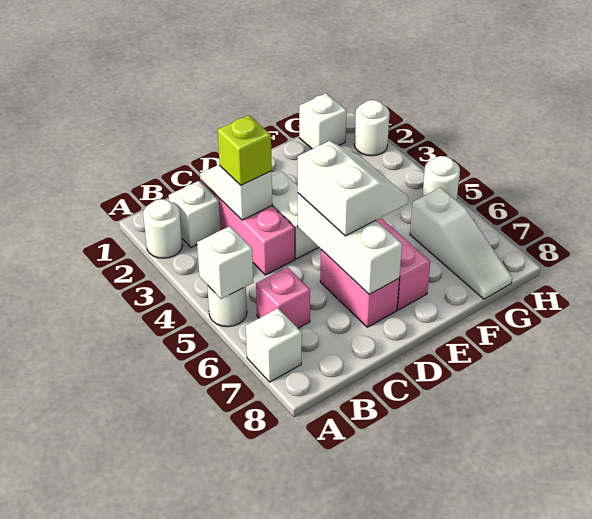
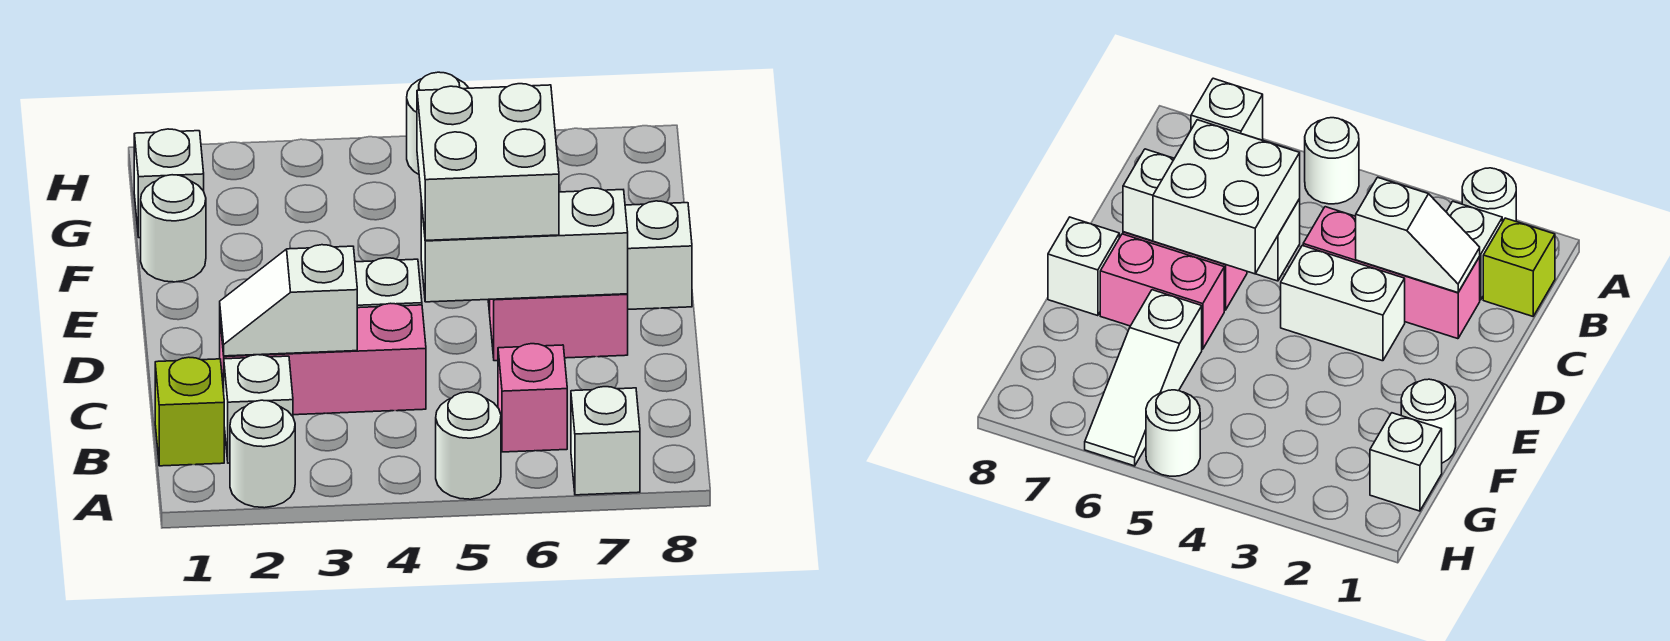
white brick A5 level 2 -> white brick E8 level 1
lime brick C3 level 3 -> lime brick B1 level 1
white slope D5:E6 level 3 top D -> white brick D5:E6 level 3
white slope G6:G8 level 1 top 6 -> white slope F6:H6 level 1 top F
white round brick H2 level 1 -> white round brick F1 level 1

